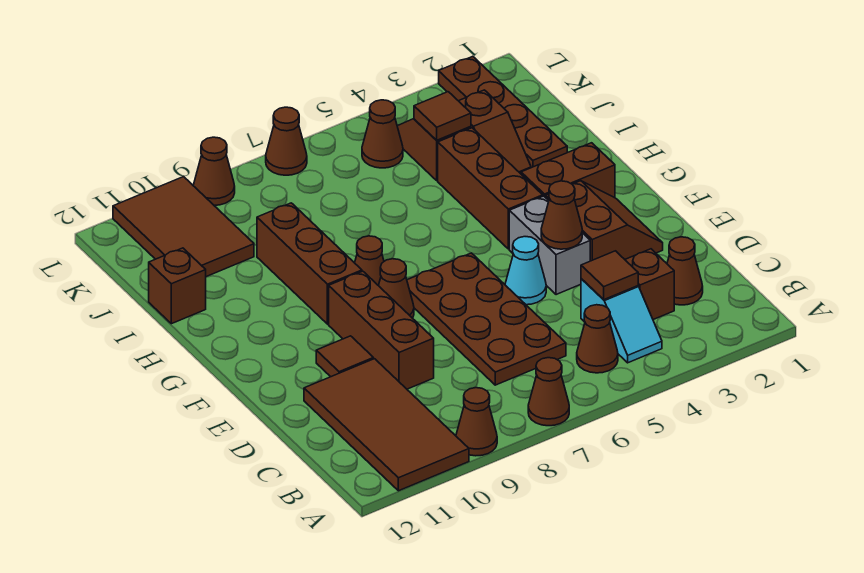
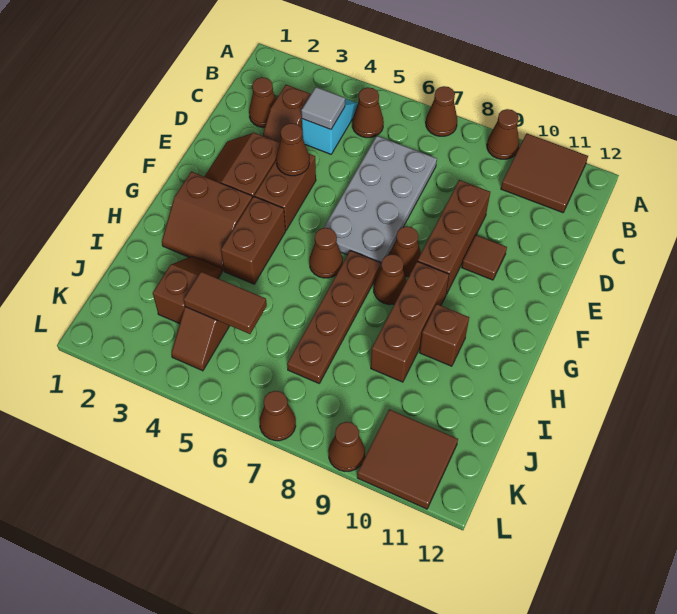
brown tile A10:D11 level 1 -> brown tile A10:B11 level 1
brown tile C4 level 2 -> grey tile C4 level 2
brown plate C6:F7 level 1 -> grey plate C6:F7 level 1
grey brick E4:F4 level 1 -> brown brick E4:F4 level 1
cyan cone E5 level 1 -> none
brown brick G4:I4 level 1 -> brown brick G4:H4 level 1
brown plate I2:L2 level 1 -> brown plate G7:J7 level 1
brown brick I12 level 1 -> brown brick H10 level 1
brown tile J4 level 2 -> brown tile J4:J5 level 2
brown tile J10:L11 level 1 -> brown tile K10:L11 level 1
brown cone K5 level 1 -> brown cone G6 level 1

